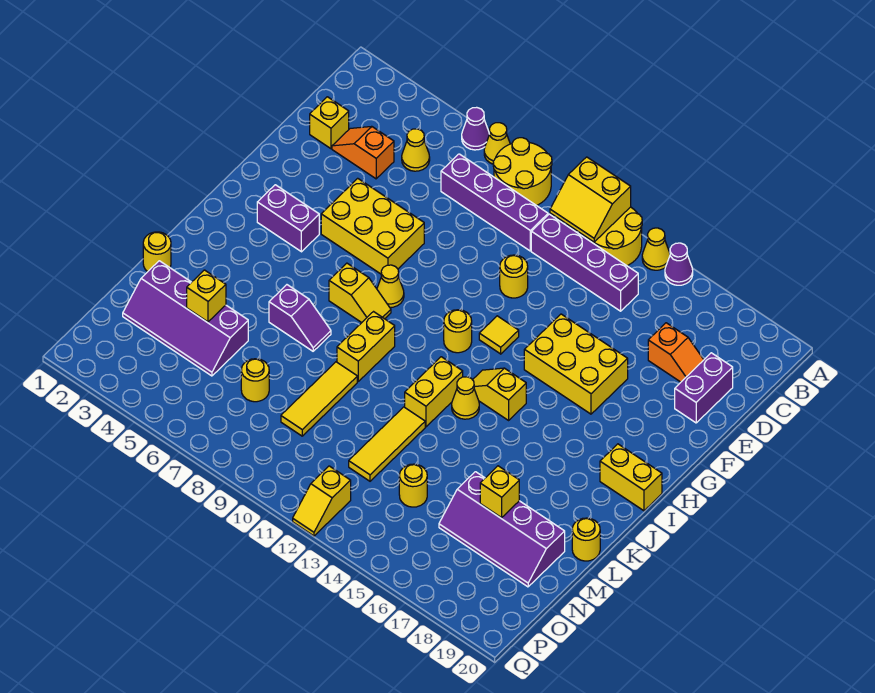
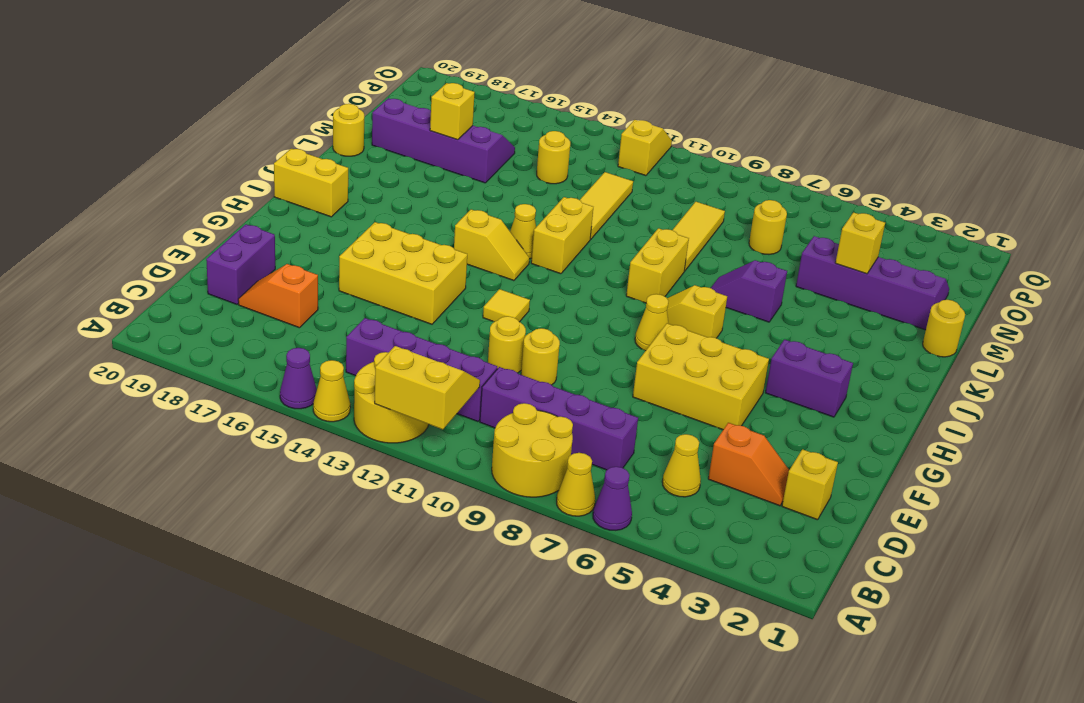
yellow round brick H11 level 1 -> yellow round brick E10 level 1

